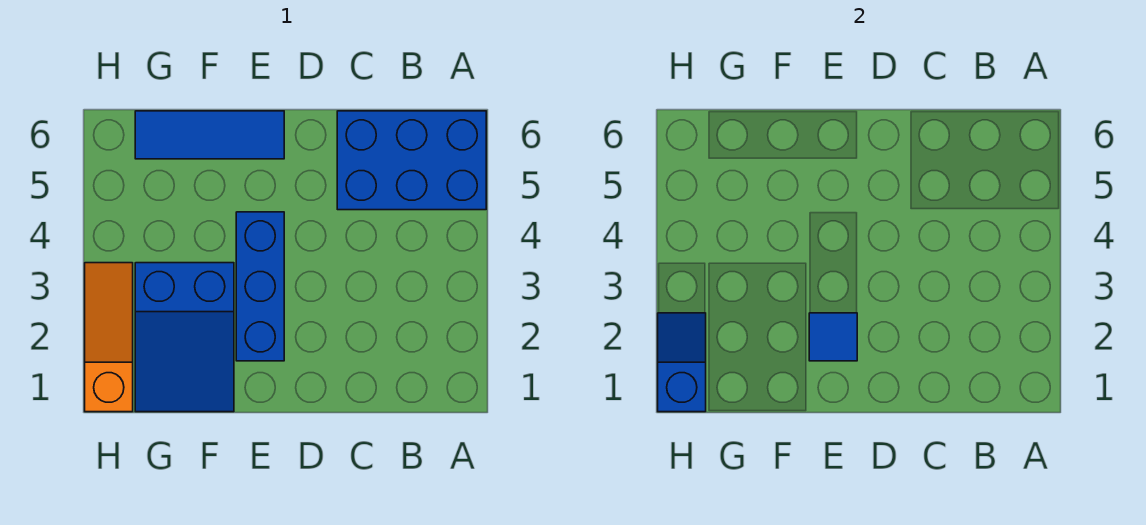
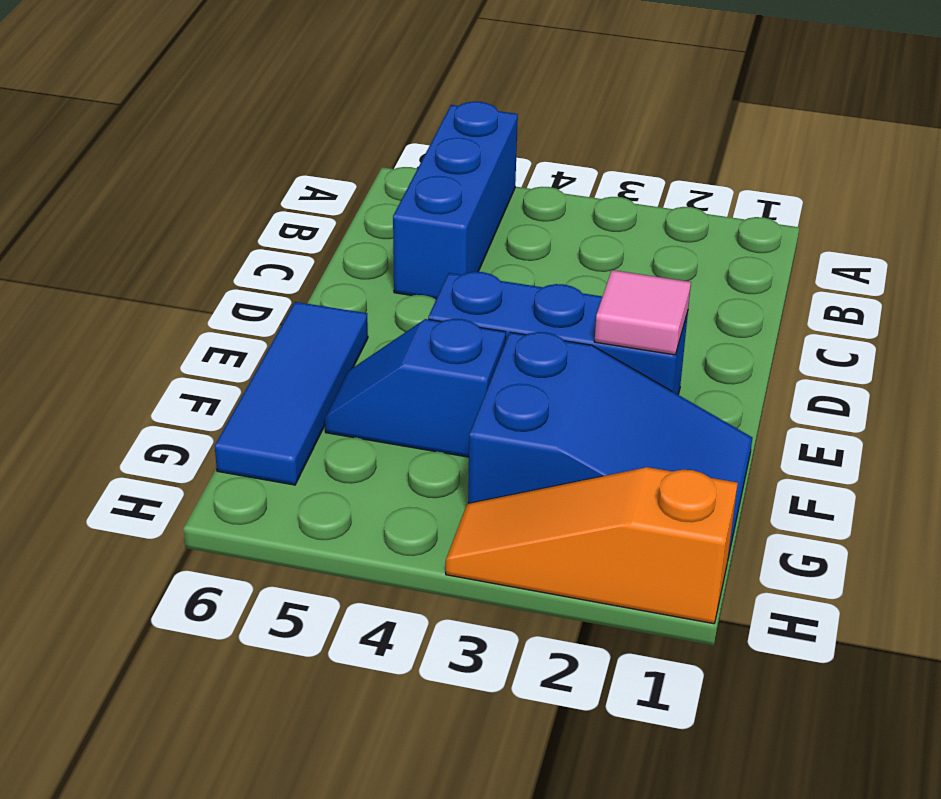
blue brick A5:C6 level 1 -> blue brick A5:C5 level 1
blue tile E2 level 2 -> pink tile E2 level 2
blue slope H1:H2 level 2 top 1 -> blue slope F4:F5 level 1 top 4

